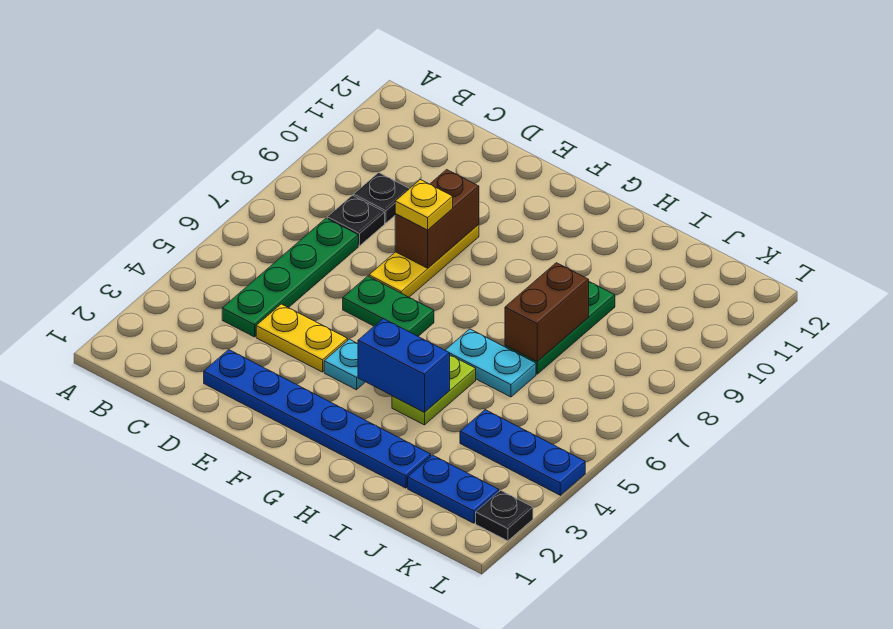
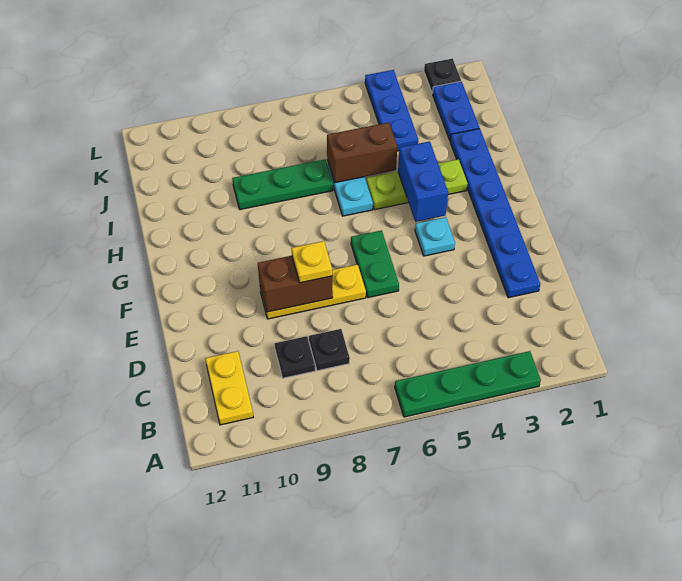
green plate C4:C7 level 1 -> green plate A3:A6 level 1
yellow plate D4:E4 level 1 -> yellow plate B11:C11 level 1
lime plate H4:H5 level 1 -> lime plate H3:H5 level 1
brown brick I7:I8 level 2 -> brown brick I5:I6 level 2

